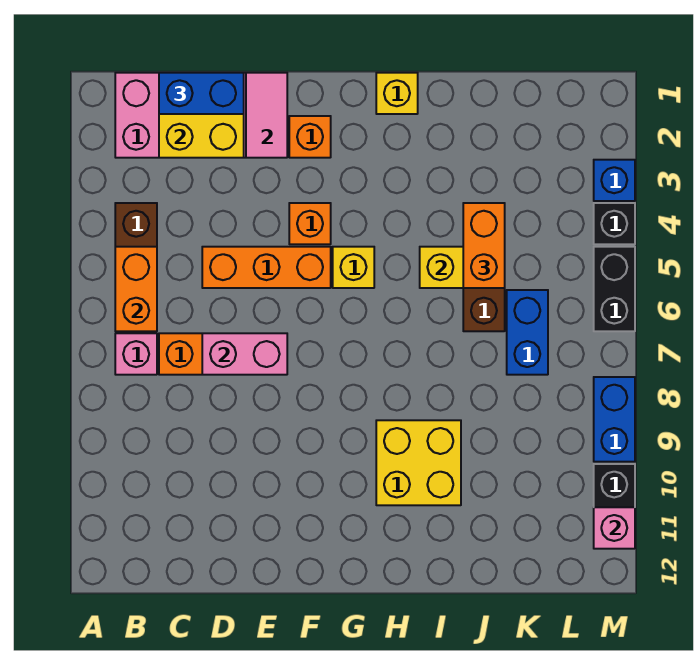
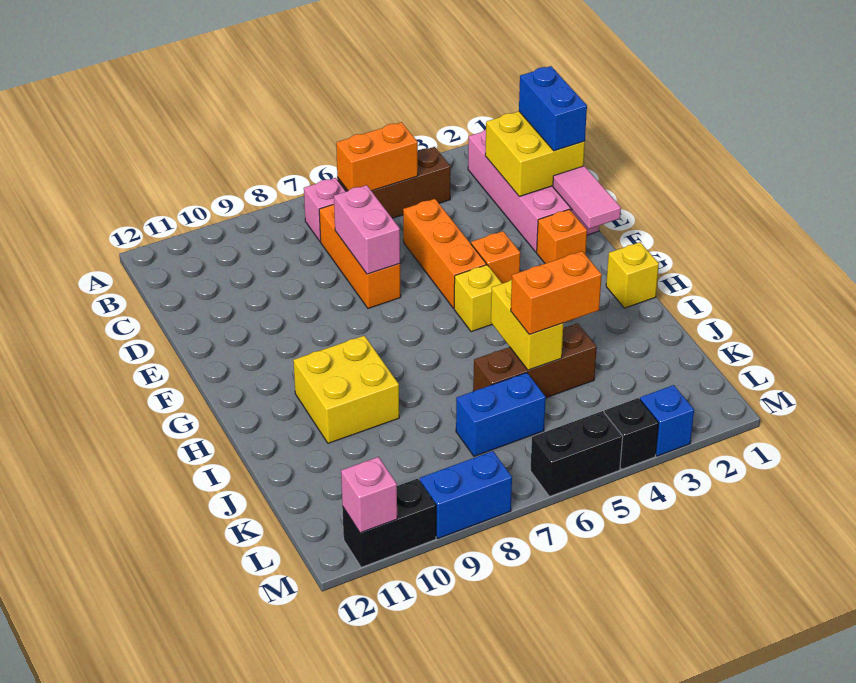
pink tile E1:E2 level 2 -> pink tile E1:F1 level 2

